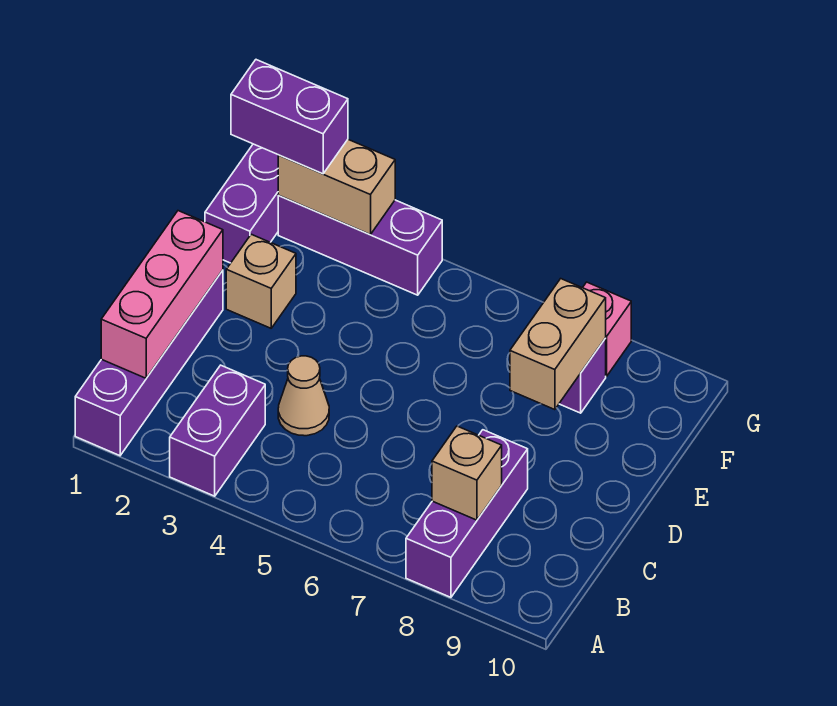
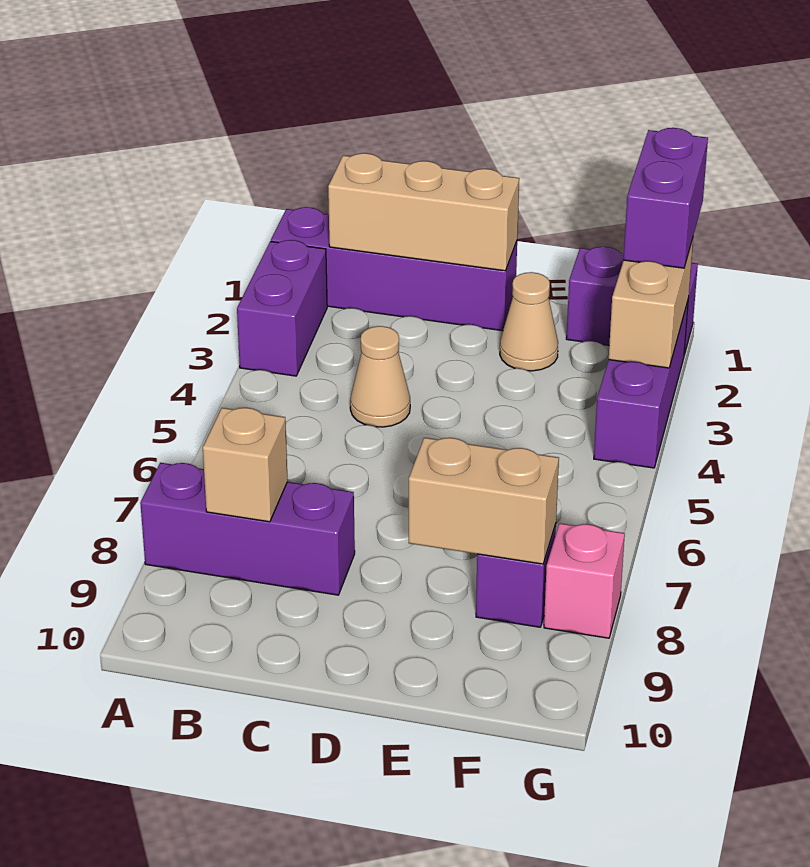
purple brick A3:B3 level 1 -> purple brick A2:A3 level 1
pink brick B1:D1 level 2 -> tan brick B1:D1 level 2
tan brick E2 level 1 -> tan cone E2 level 1

